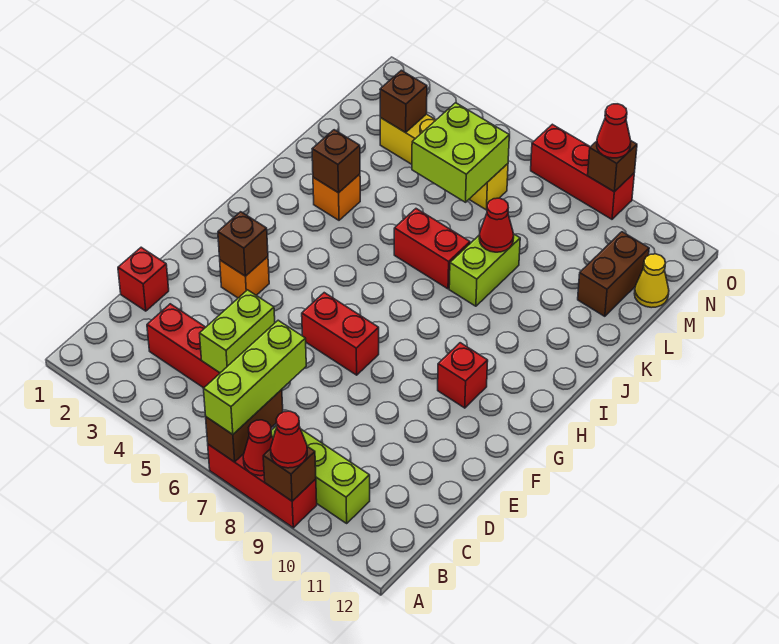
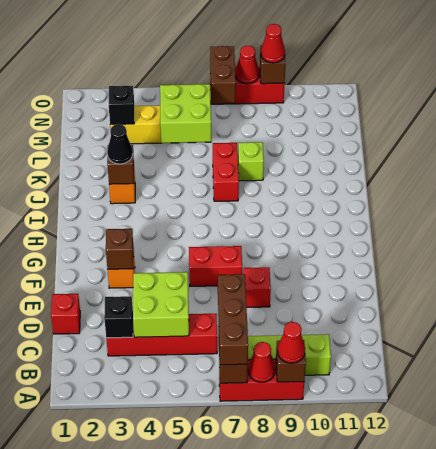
lime brick A7:C7 level 3 -> brown brick A7:C7 level 3
none -> black brick C3 level 2
lime brick C5:D5 level 2 -> lime brick C4:D5 level 2
red brick G10 level 1 -> red brick E8 level 1
none -> black cone J3 level 3
red brick J6:J7 level 1 -> red brick J7:K7 level 1
lime brick J8:K8 level 1 -> lime brick K8 level 1
red cone K8 level 2 -> red cone O8 level 2
brown brick L11:M11 level 1 -> brown brick N7:O7 level 2
brown brick M3 level 2 -> black brick M3 level 2
yellow cone M12 level 1 -> none

